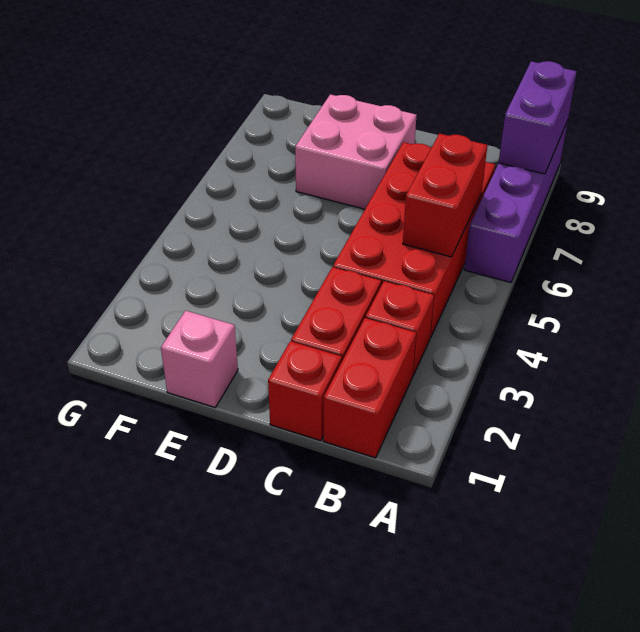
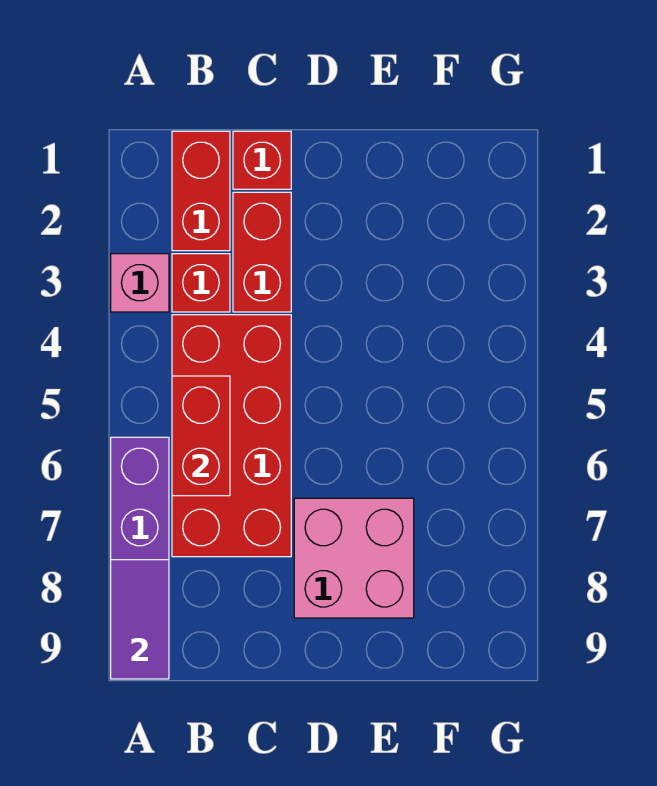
purple brick A8:A9 level 2 -> purple tile A8:A9 level 2
pink brick E1 level 1 -> pink brick A3 level 1

